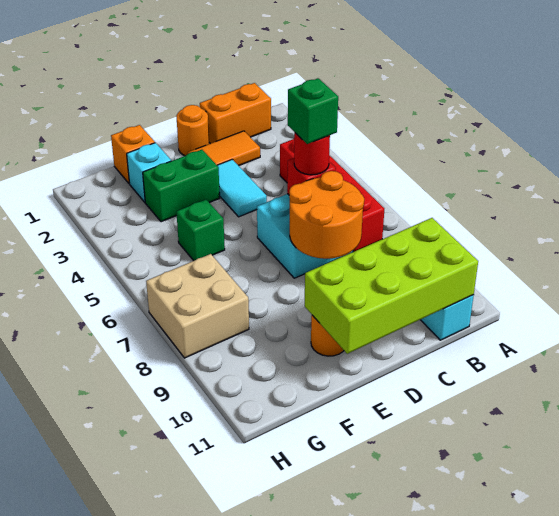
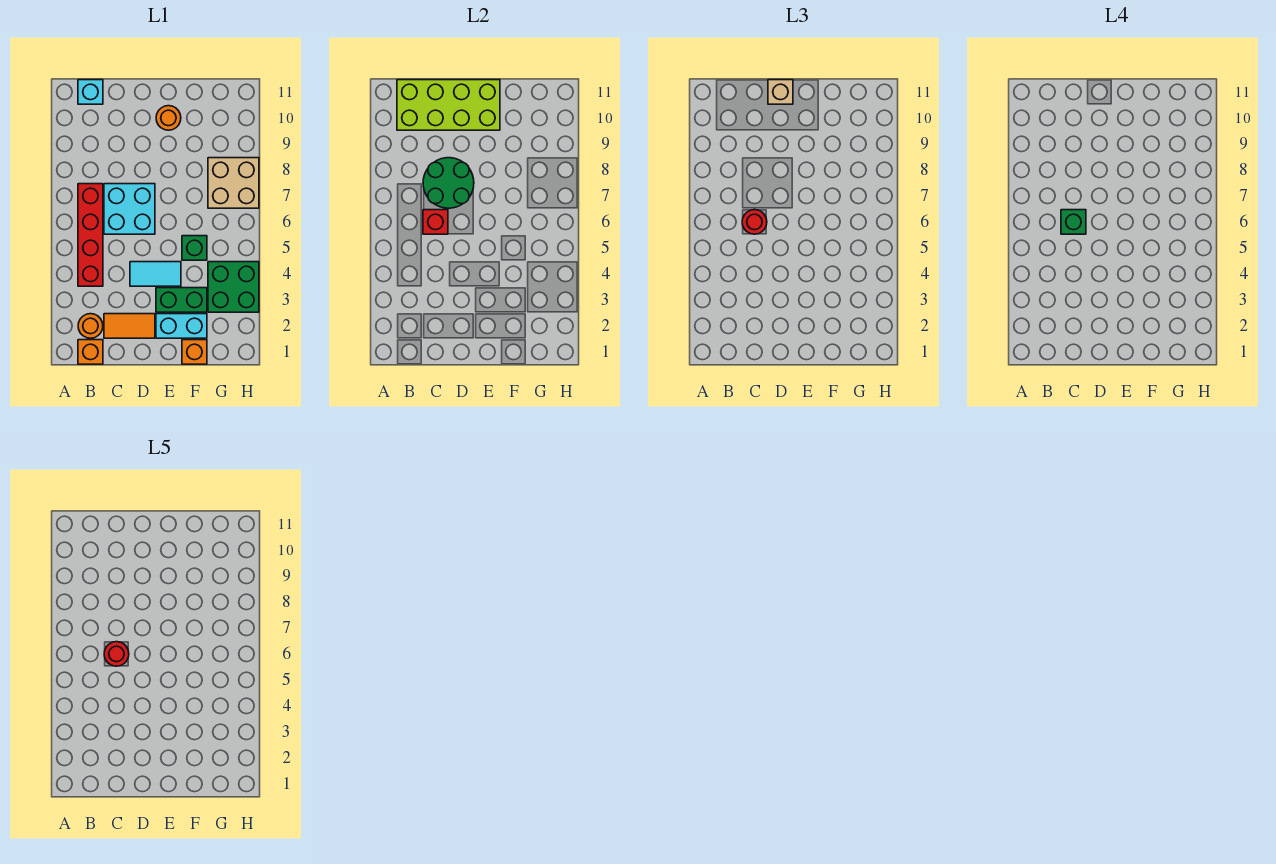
orange brick B1:C1 level 1 -> orange brick B1 level 1
none -> red round brick C6 level 5
orange round brick C7:D8 level 2 -> green round brick C7:D8 level 2
orange round brick D1 level 1 -> orange round brick B2 level 1
cyan tile D3:D4 level 1 -> cyan tile D4:E4 level 1
none -> tan brick D11 level 3
cyan brick F2 level 1 -> cyan brick E2:F2 level 1
none -> green brick G3:H4 level 1

